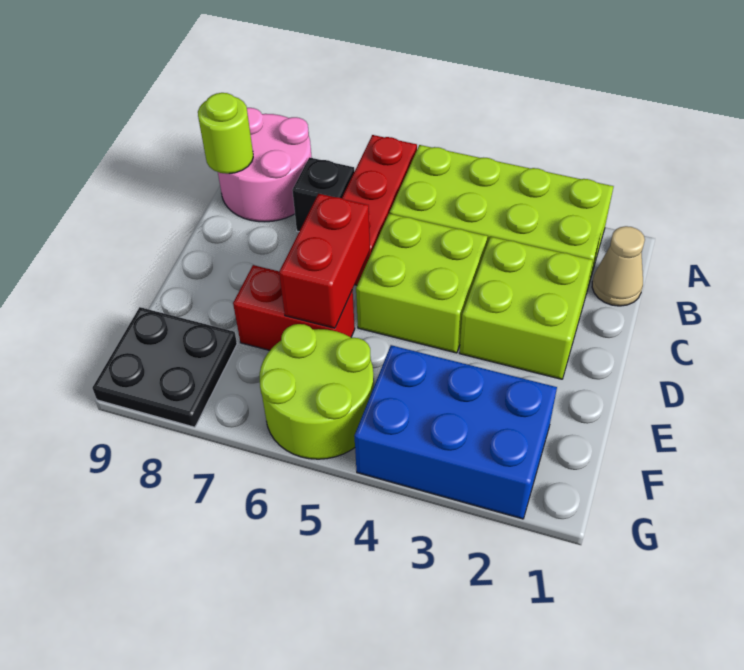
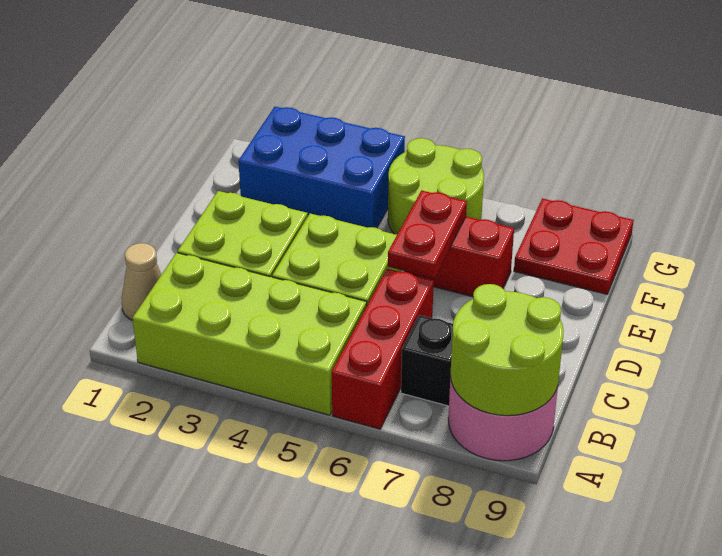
lime round brick B9 level 2 -> lime round brick A8:B9 level 2
red brick D6:E6 level 2 -> red plate D6:E6 level 2
black plate F8:G9 level 1 -> red plate F8:G9 level 1

